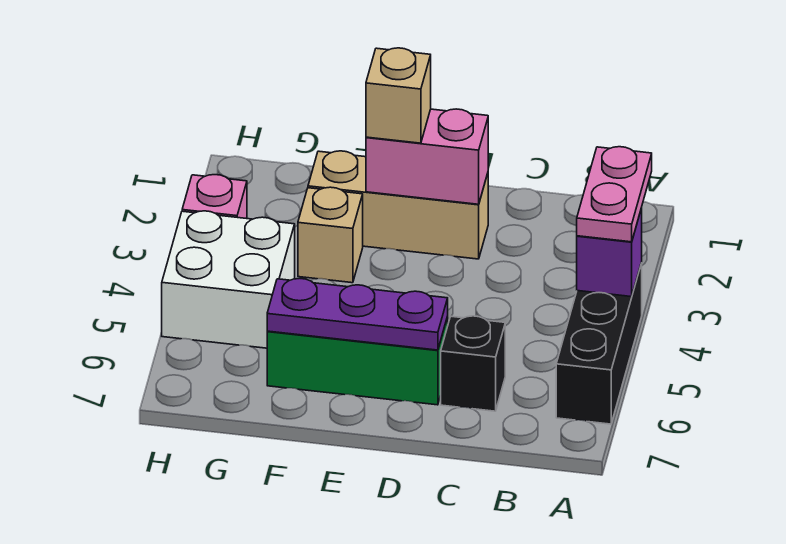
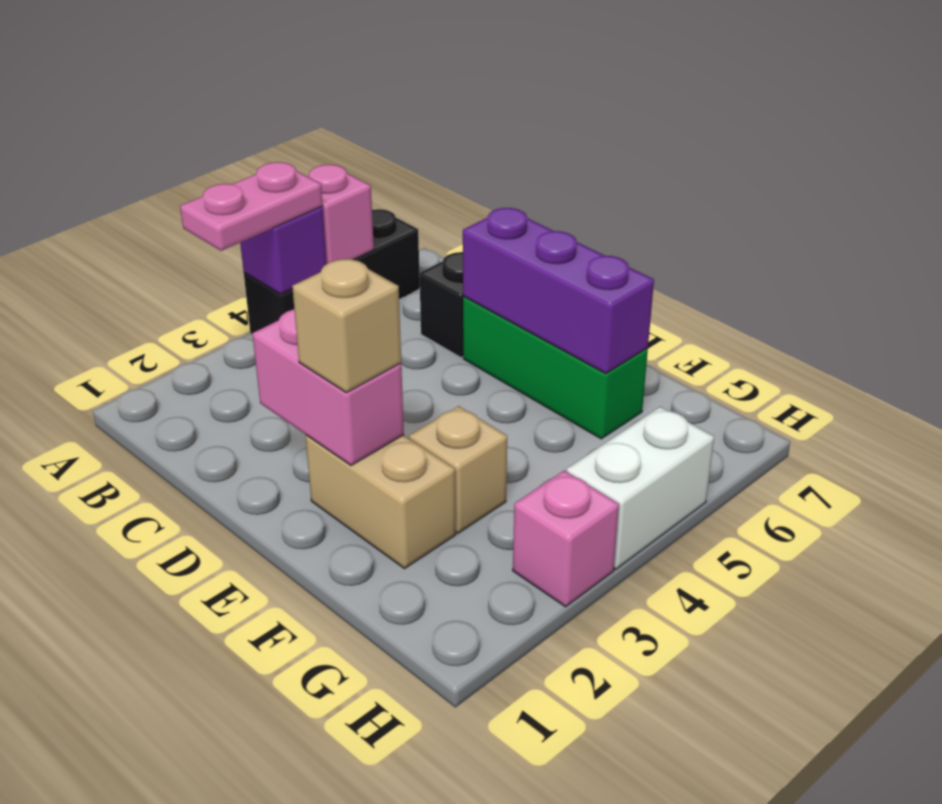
none -> pink brick A5 level 2
tan brick D2:F2 level 1 -> tan brick E2:F2 level 1
purple plate D6:F6 level 2 -> purple brick D6:F6 level 2
white brick G4:H5 level 1 -> white brick H4:H5 level 1

